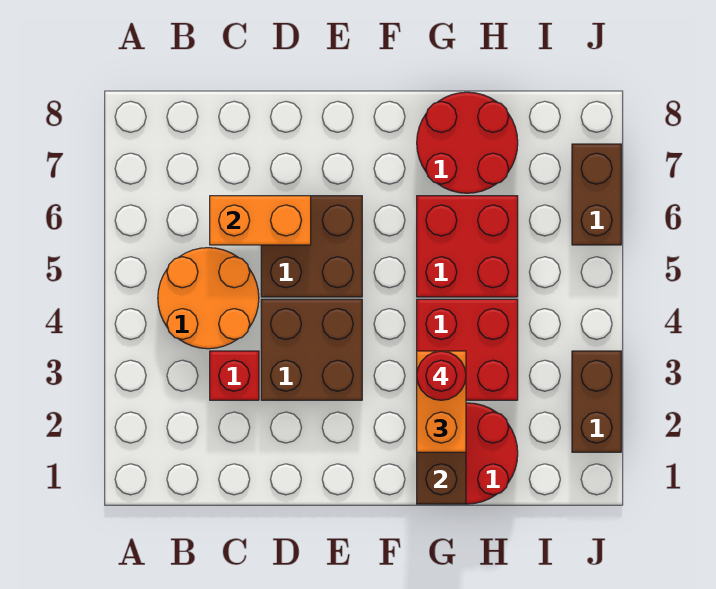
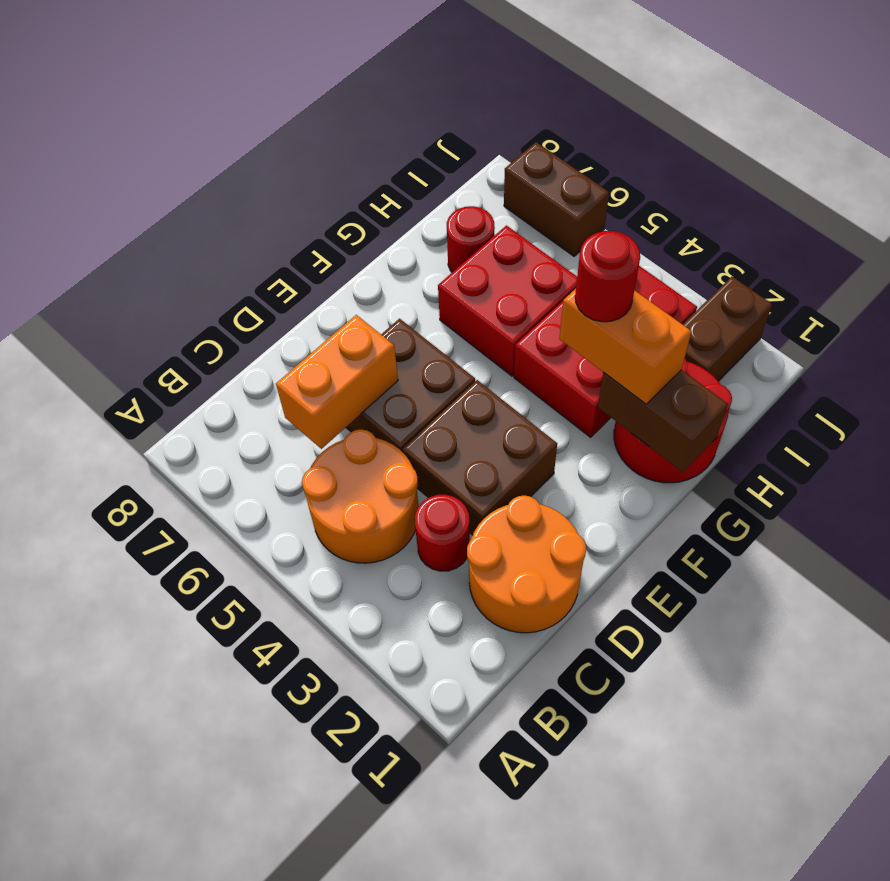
none -> orange round brick C1:D2 level 1
red brick C3 level 1 -> red round brick C3 level 1
red brick G3:H4 level 1 -> red brick G3:I4 level 1
red round brick G7:H8 level 1 -> red round brick H7 level 1
brown brick J2:J3 level 1 -> brown brick I2:J2 level 1

